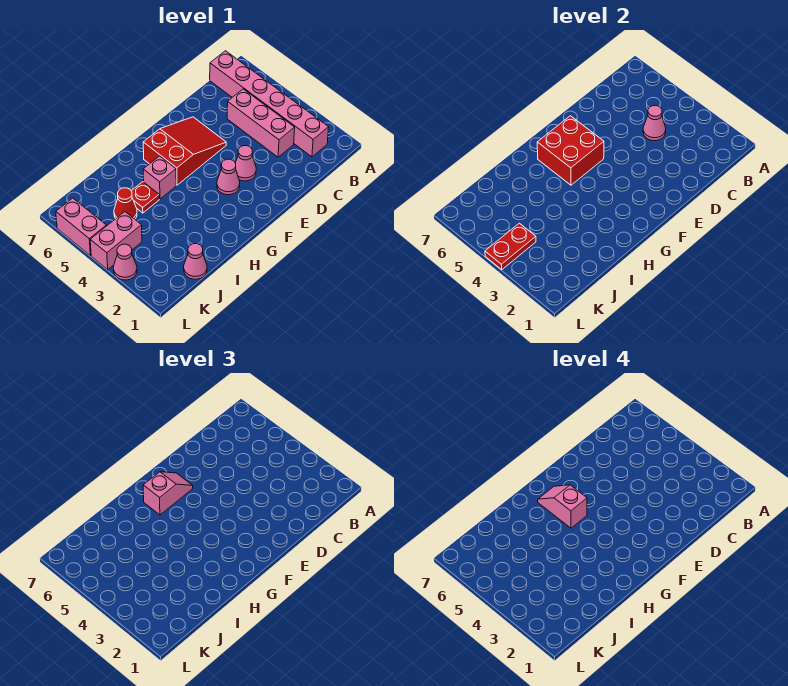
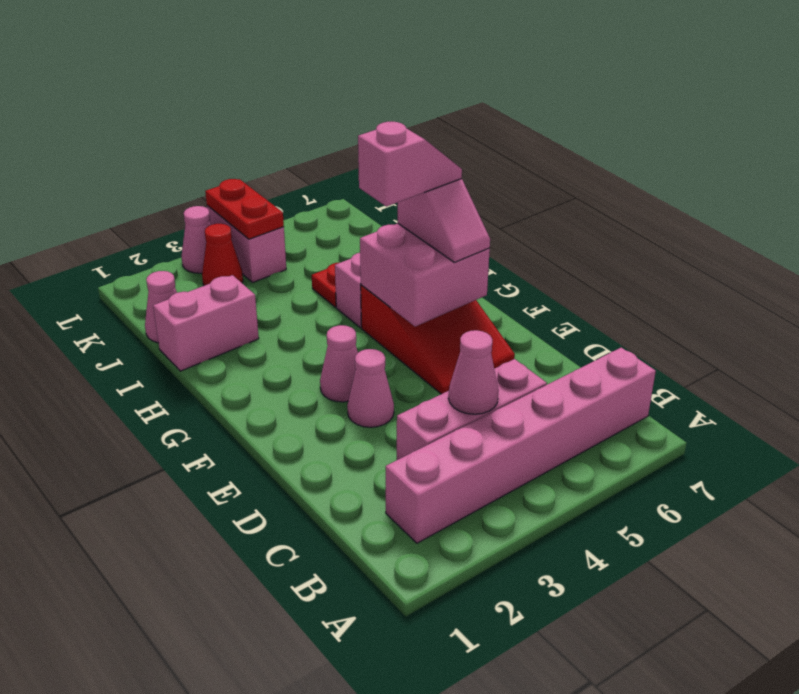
red brick F5:G6 level 2 -> pink brick F5:G6 level 2
red cone J5 level 1 -> red cone K3 level 1
pink brick L5:L6 level 1 -> pink brick I1:I2 level 1

